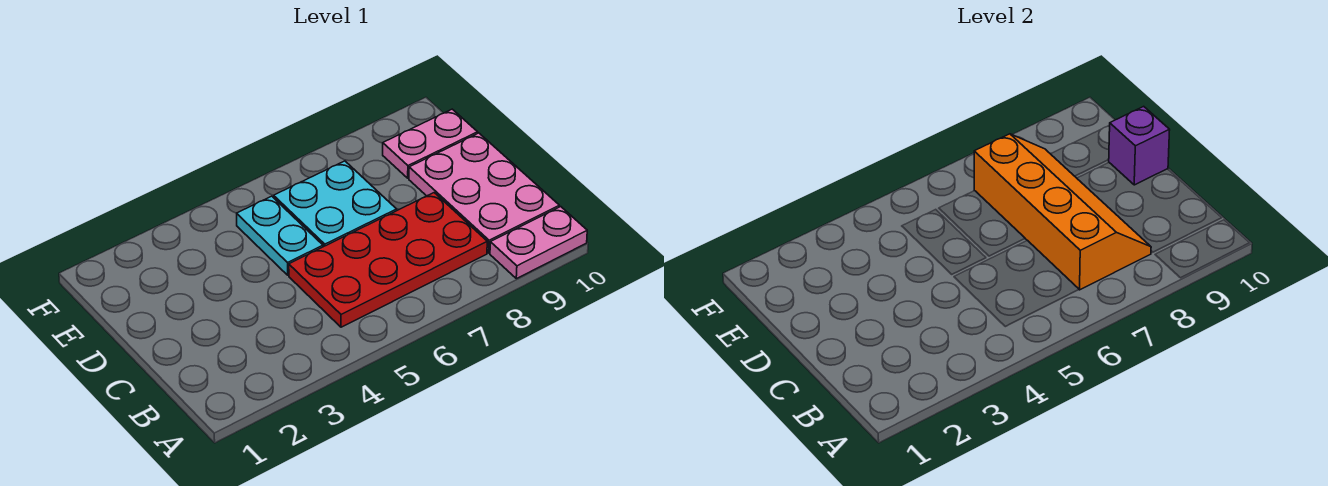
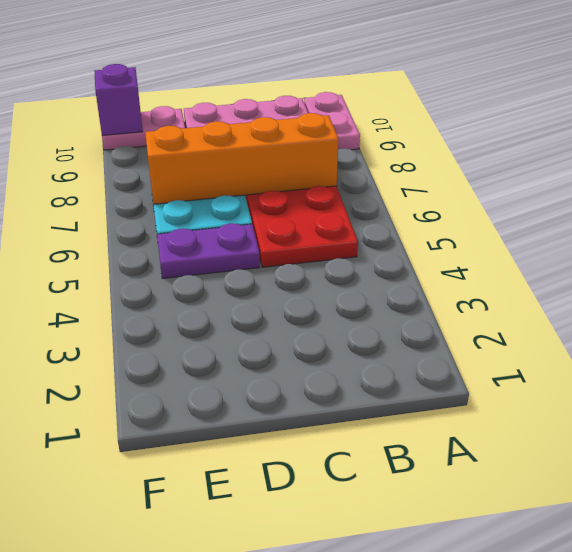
cyan plate D5:E5 level 1 -> purple plate D5:E5 level 1
purple brick D10 level 2 -> purple brick F10 level 2
pink plate E9:E10 level 1 -> pink plate E10:F10 level 1

